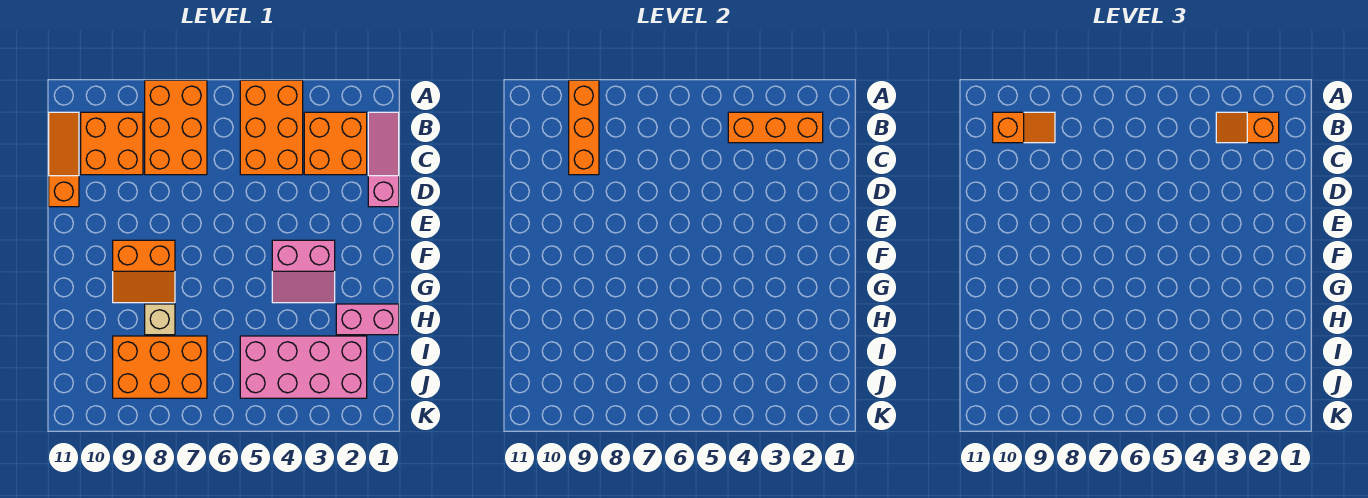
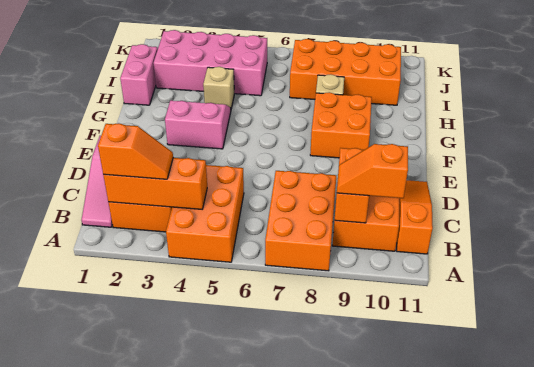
orange brick A9:C9 level 2 -> orange brick B9:C9 level 2
orange slope B11:D11 level 1 top D -> orange slope B11:D11 level 1 top B
orange slope F8:G9 level 1 top F -> orange brick F8:G9 level 1
pink brick H1:H2 level 1 -> pink brick H1:I1 level 1
none -> tan brick H4 level 1
orange brick I7:J9 level 1 -> orange brick I7:J10 level 1

